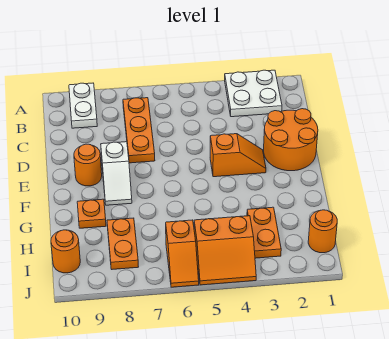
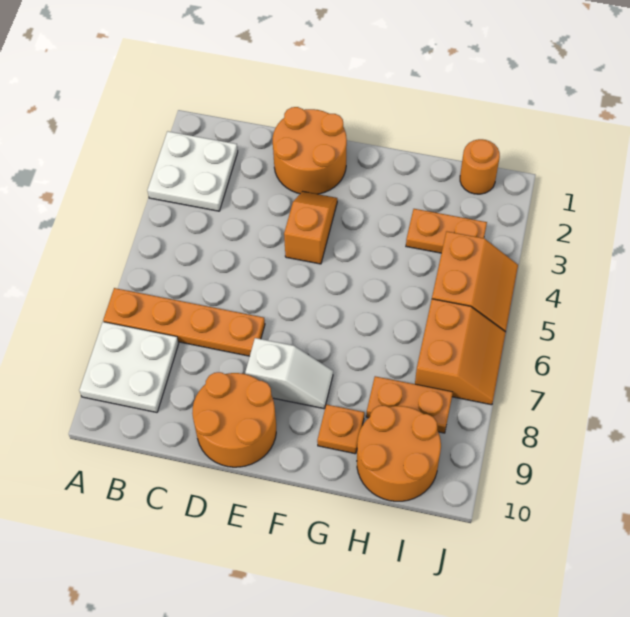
white plate A9:B9 level 1 -> white plate A8:B9 level 1
orange plate B7:D7 level 1 -> orange plate A7:D7 level 1
orange round brick E9 level 1 -> orange round brick D9:E10 level 1
orange slope I6:J6 level 1 top I -> orange slope I6:J7 level 1 top I
orange round brick I10 level 1 -> orange round brick H9:I10 level 1

